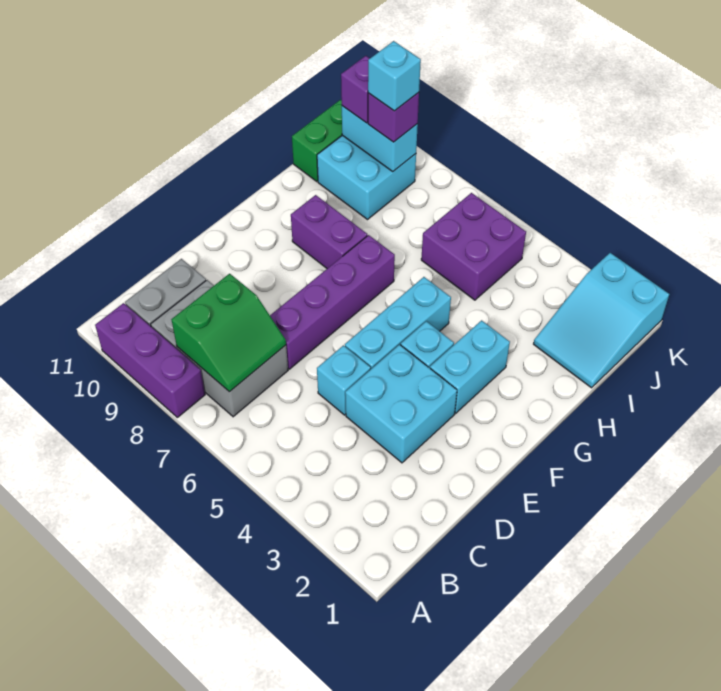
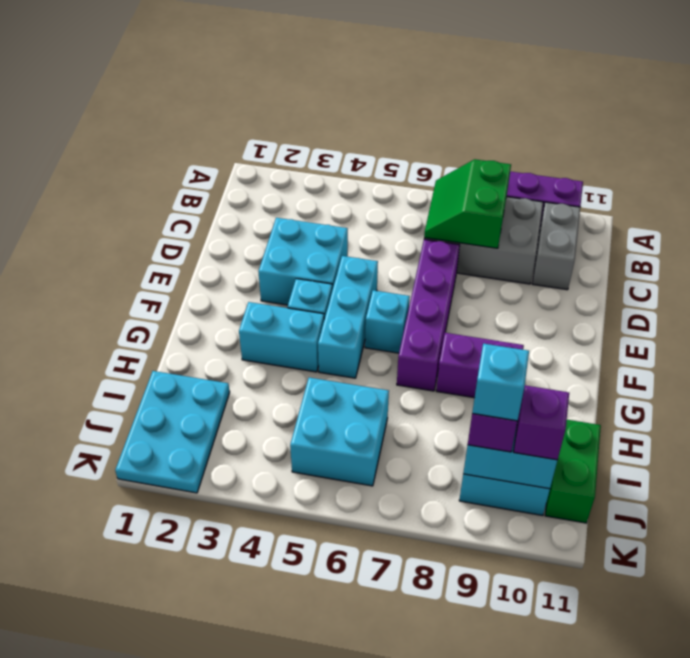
cyan brick D5 level 1 -> cyan brick F6 level 1
cyan brick F3:G3 level 1 -> cyan brick G3:G4 level 1
cyan slope I1:K2 level 1 top K -> cyan plate I1:K2 level 1
purple brick I5:J6 level 1 -> cyan brick I5:J6 level 1

